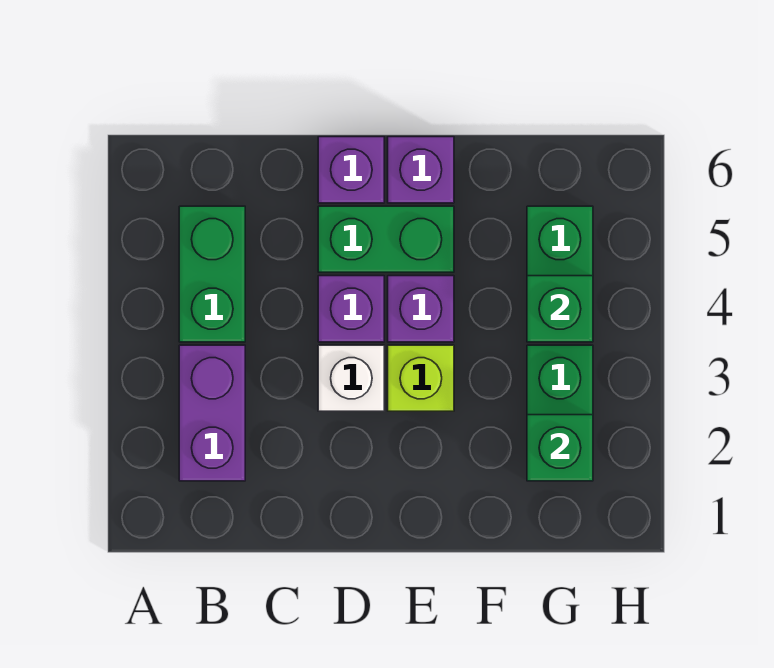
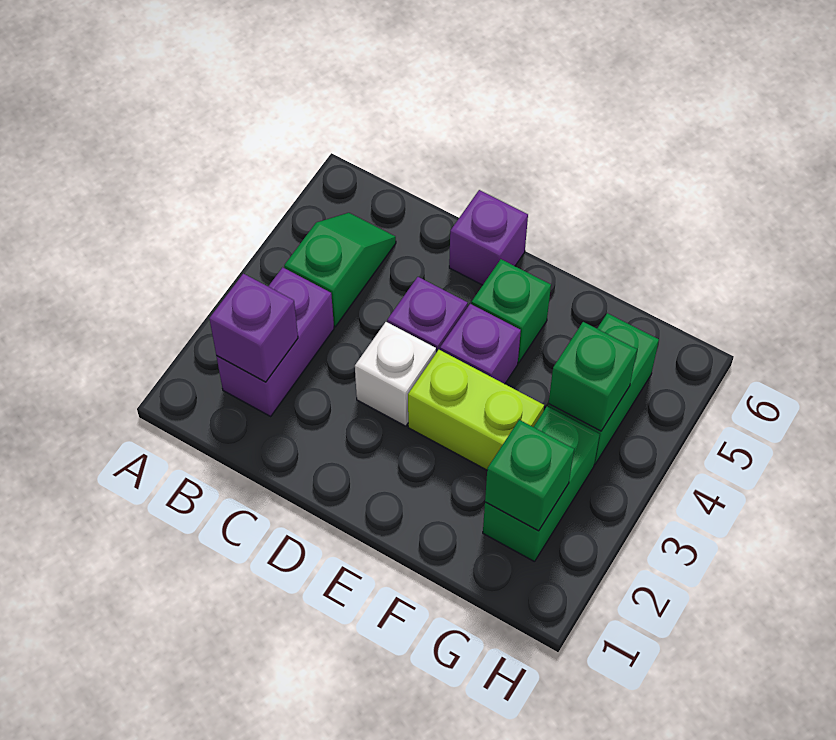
green brick B4:B5 level 1 -> green slope B4:B5 level 1 top 4
green brick D5:E5 level 1 -> green brick E5 level 1
lime brick E3 level 1 -> lime brick E3:F3 level 1
purple brick E6 level 1 -> purple brick B2 level 2

